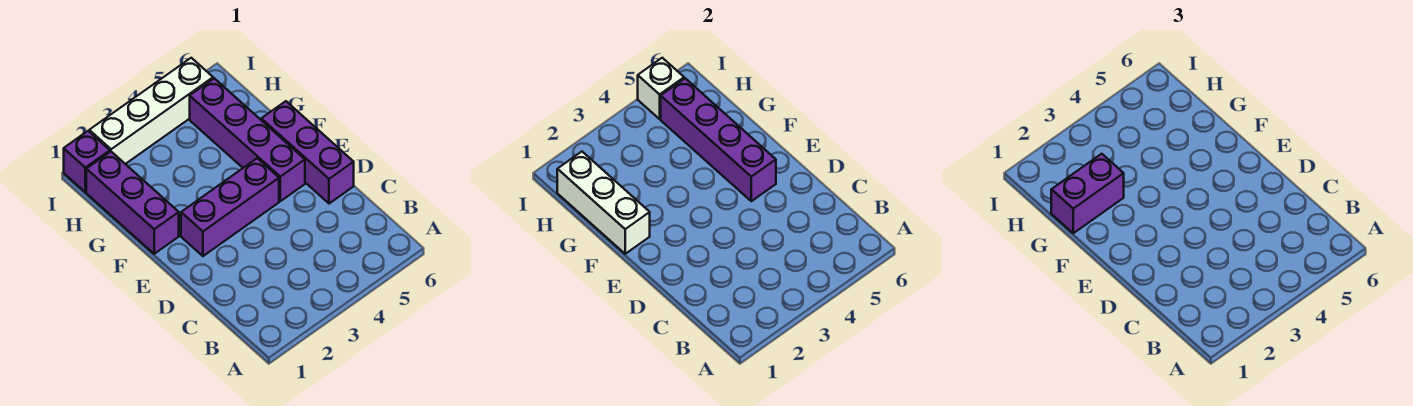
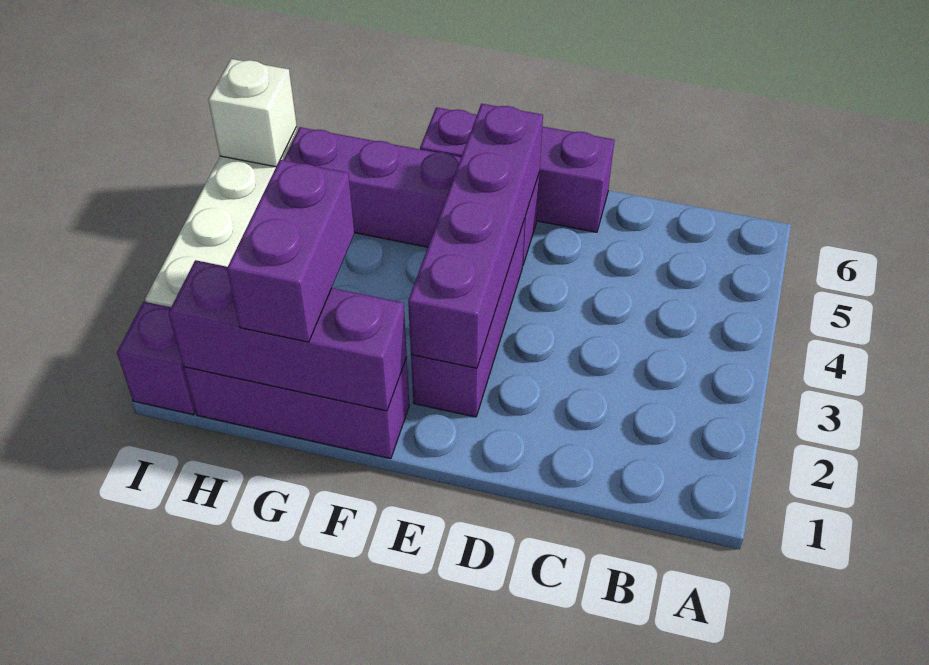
purple brick E5:H5 level 2 -> purple brick E2:E5 level 2
white brick F1:H1 level 2 -> purple brick F1:H1 level 2

